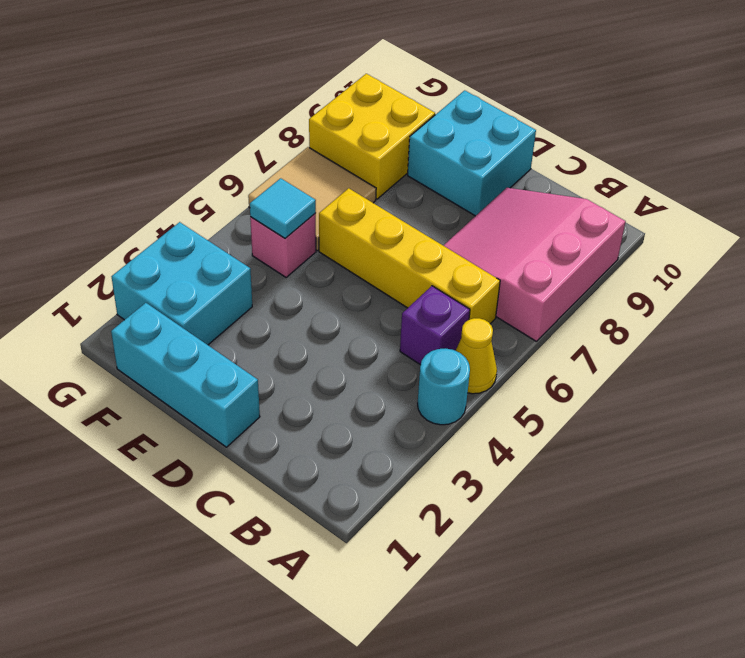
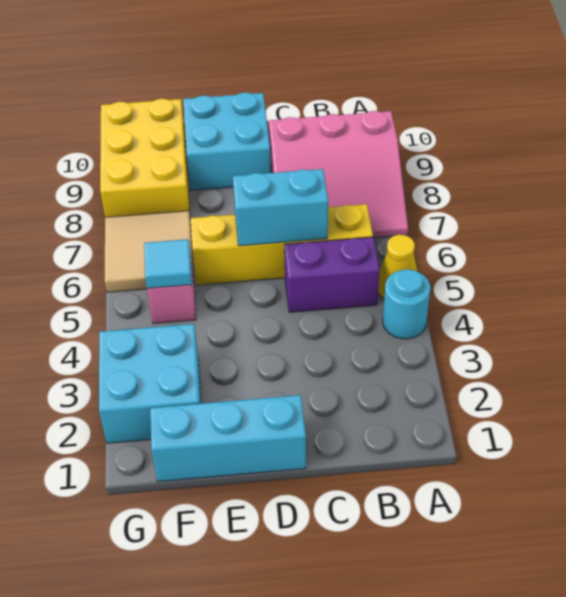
pink slope A7:C9 level 1 top A -> pink slope A7:C9 level 1 top 9
purple brick B5 level 1 -> purple brick B5:C5 level 1
none -> cyan brick C6:D6 level 2
yellow brick F8:G9 level 1 -> yellow brick F8:G10 level 1

